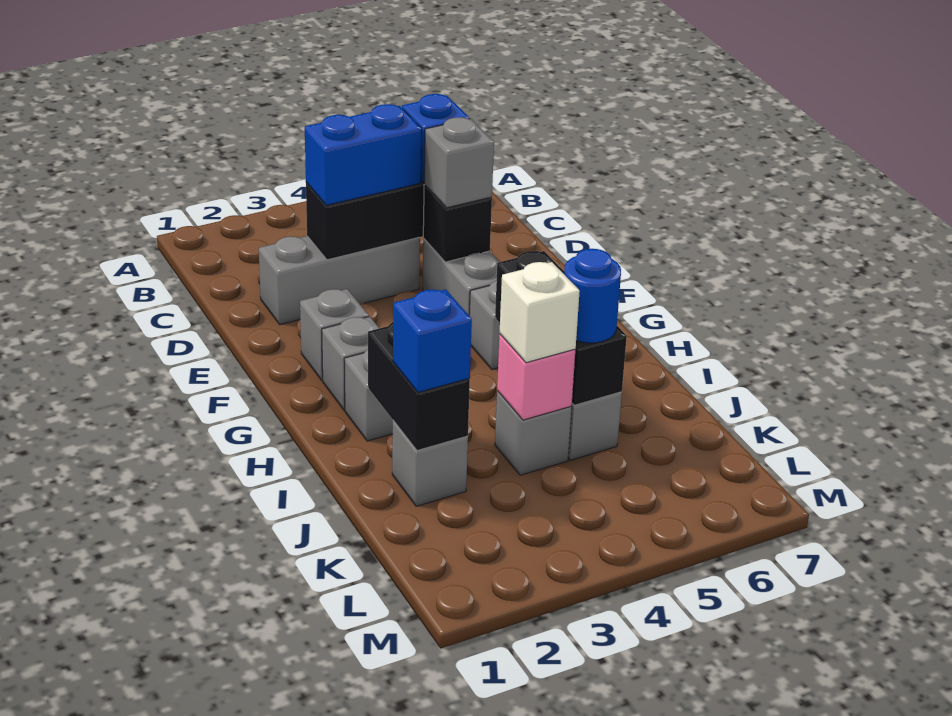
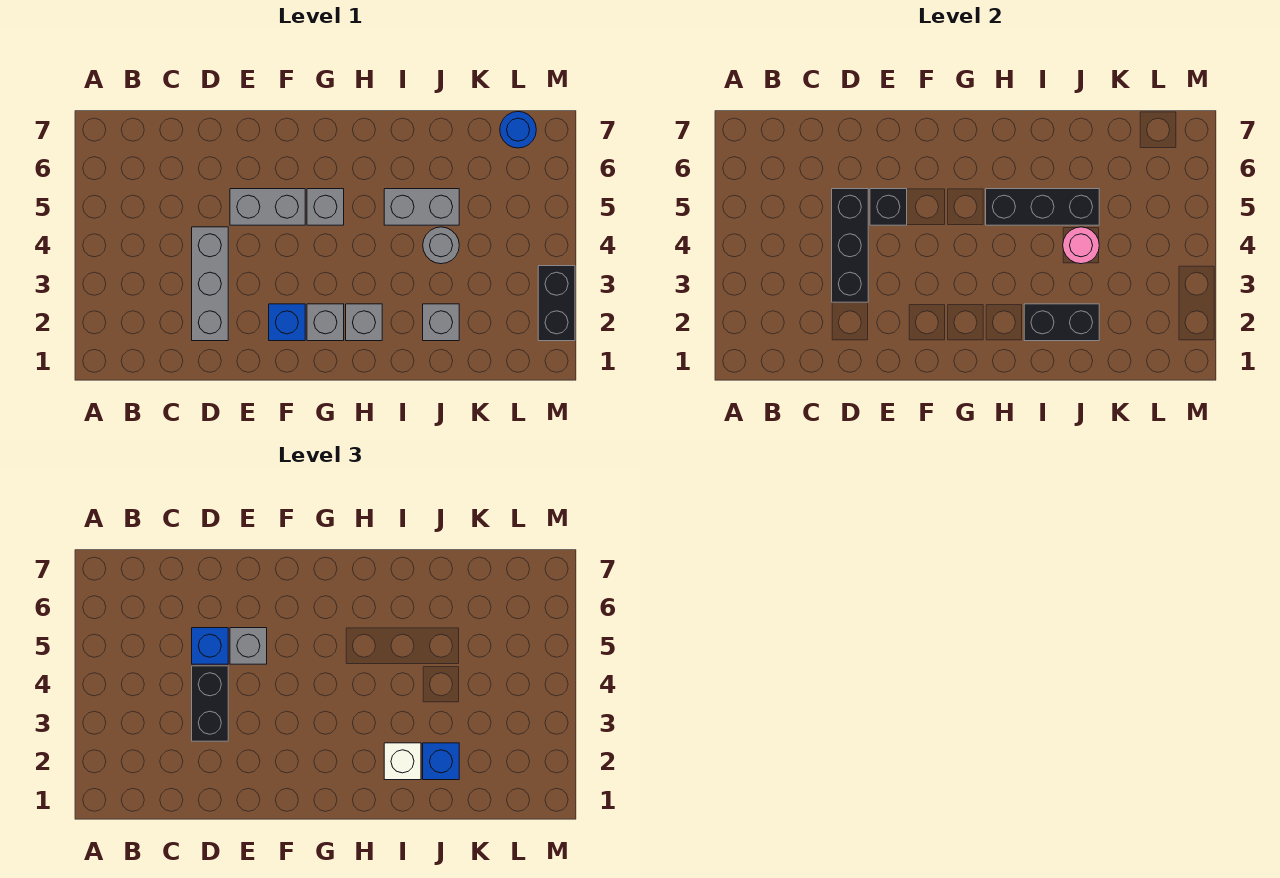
blue brick D3:D4 level 3 -> black brick D3:D4 level 3
grey brick F2 level 1 -> blue brick F2 level 1
grey brick J4 level 1 -> grey round brick J4 level 1
pink brick J4 level 2 -> pink round brick J4 level 2
white brick J4 level 3 -> white brick I2 level 3
blue round brick J5 level 3 -> blue round brick L7 level 1
none -> black brick M2:M3 level 1

